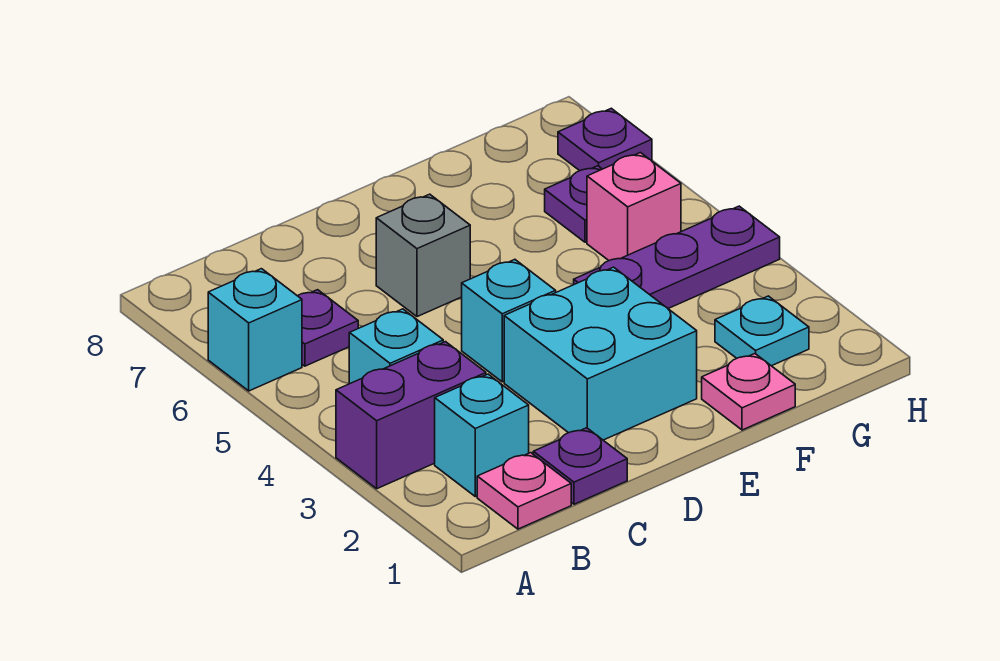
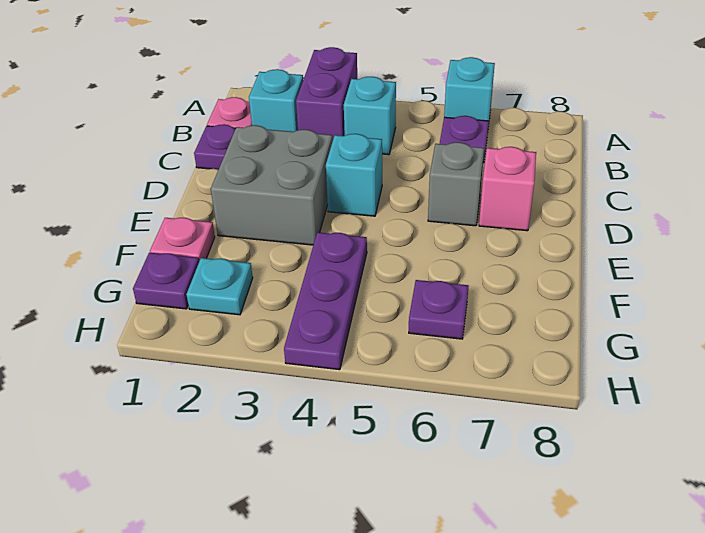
cyan brick D2:E3 level 1 -> grey brick D2:E3 level 1
pink brick G5 level 1 -> pink brick D7 level 1
purple plate H7 level 1 -> purple plate G1 level 1

